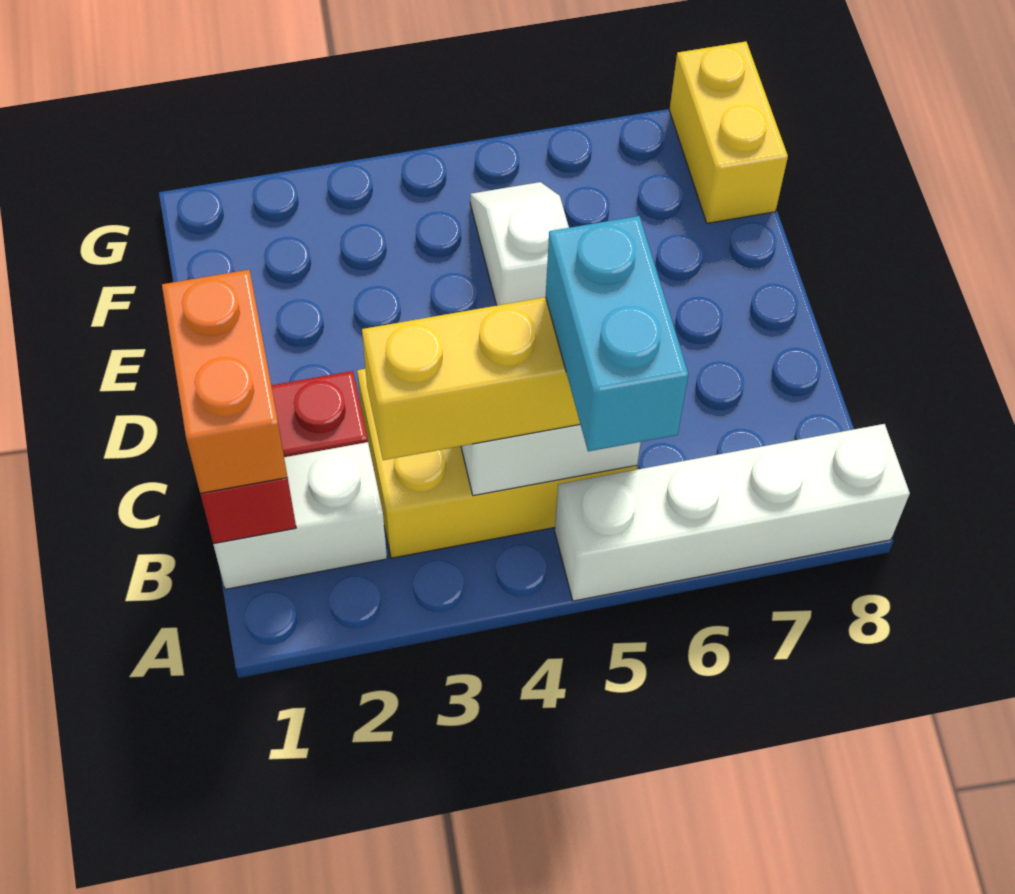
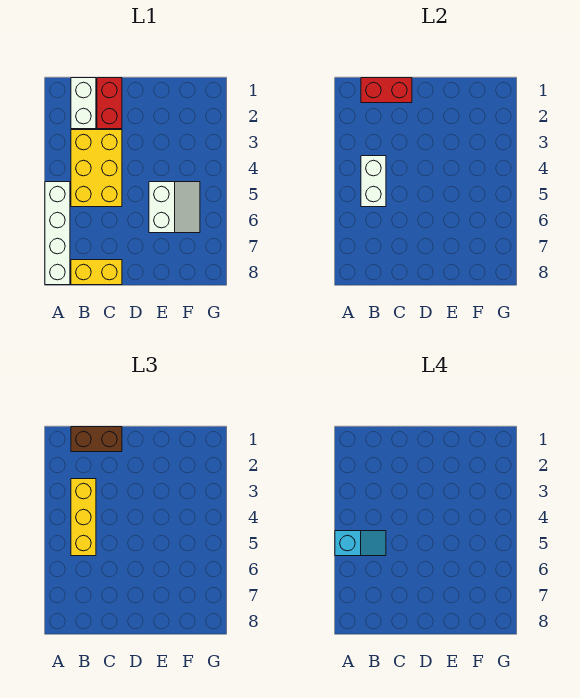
cyan brick A5:B5 level 4 -> cyan slope A5:B5 level 4 top A
orange brick B1:C1 level 3 -> brown brick B1:C1 level 3
white slope E5:F5 level 1 top E -> white slope E5:F6 level 1 top E
yellow brick F8:G8 level 1 -> yellow brick B8:C8 level 1

